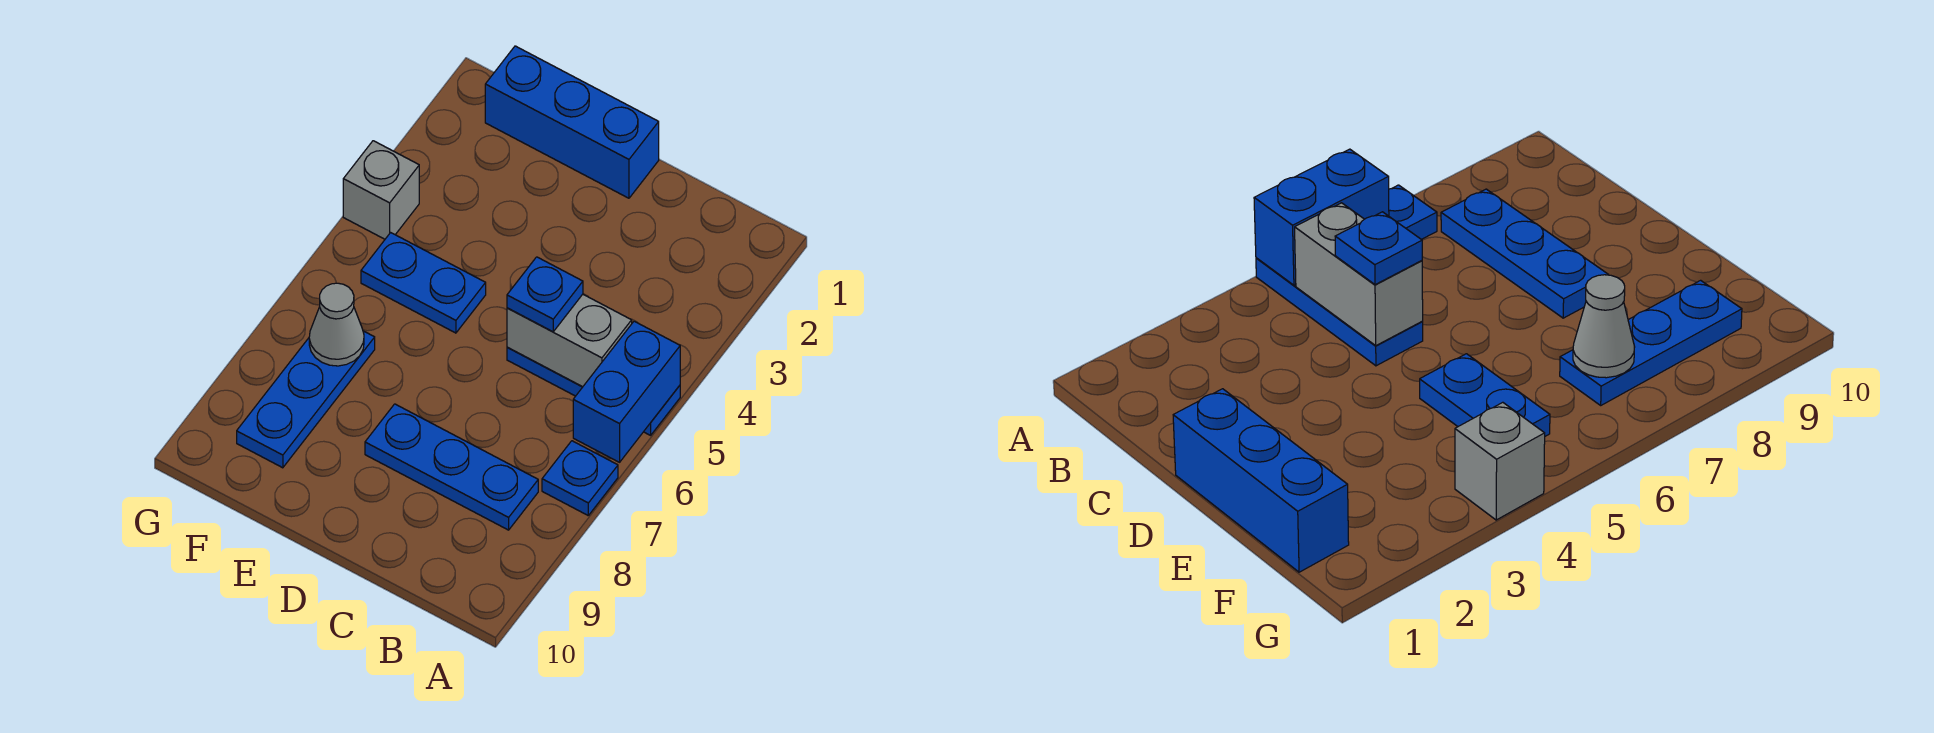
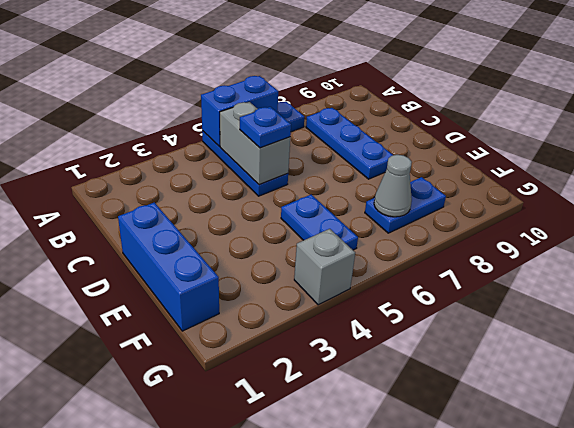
blue plate F7:F9 level 1 -> blue plate F7:F8 level 1

